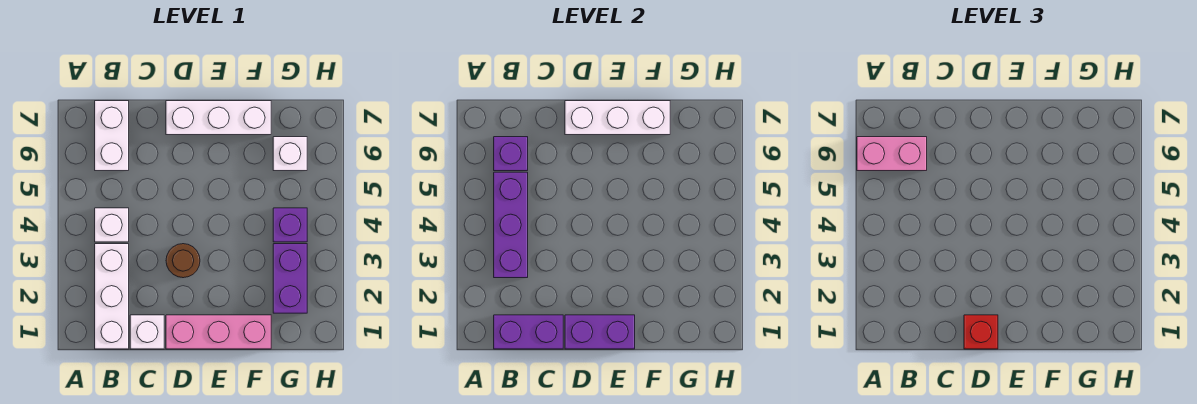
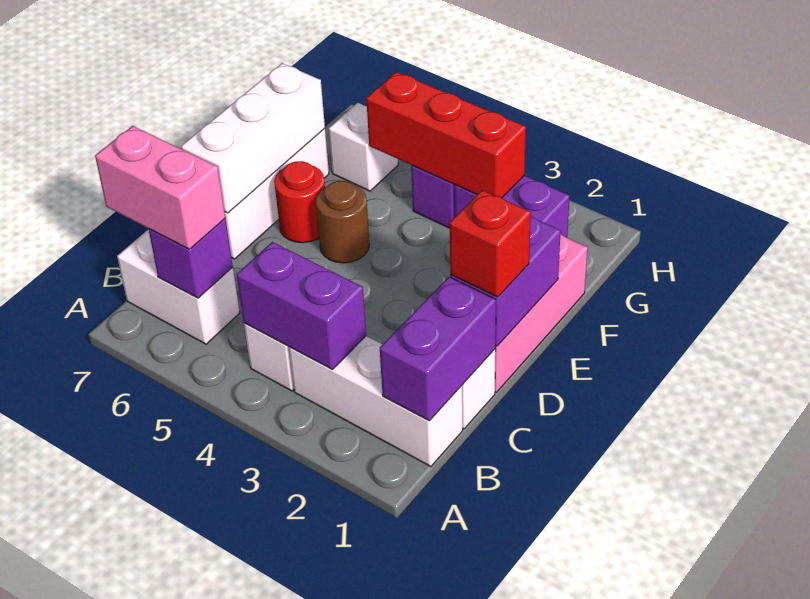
pink brick A6:B6 level 3 -> pink brick B6:B7 level 3
purple brick B3:B5 level 2 -> purple brick B3:B4 level 2
brown round brick D3 level 1 -> brown round brick E5 level 1
none -> red round brick E6 level 1
none -> red brick G3:G5 level 2

